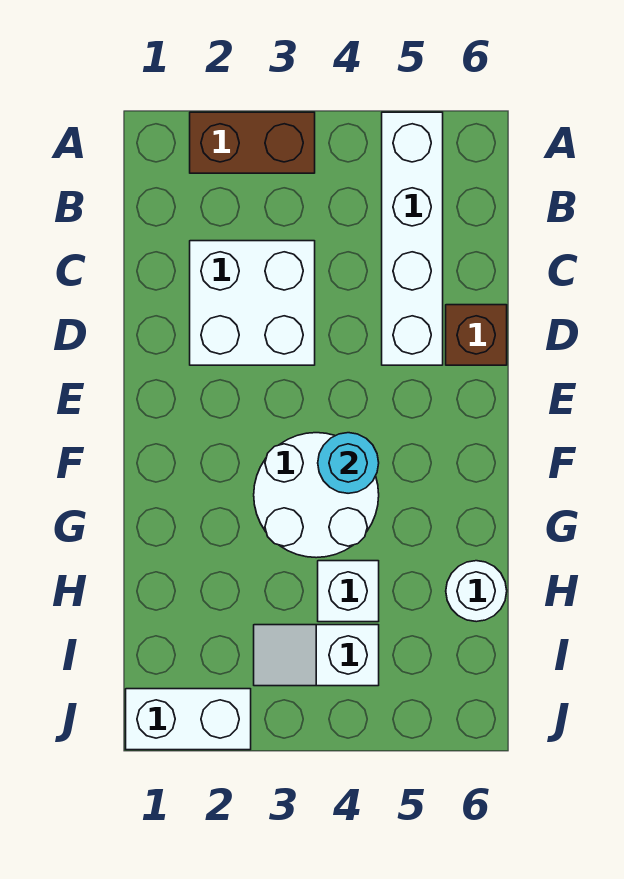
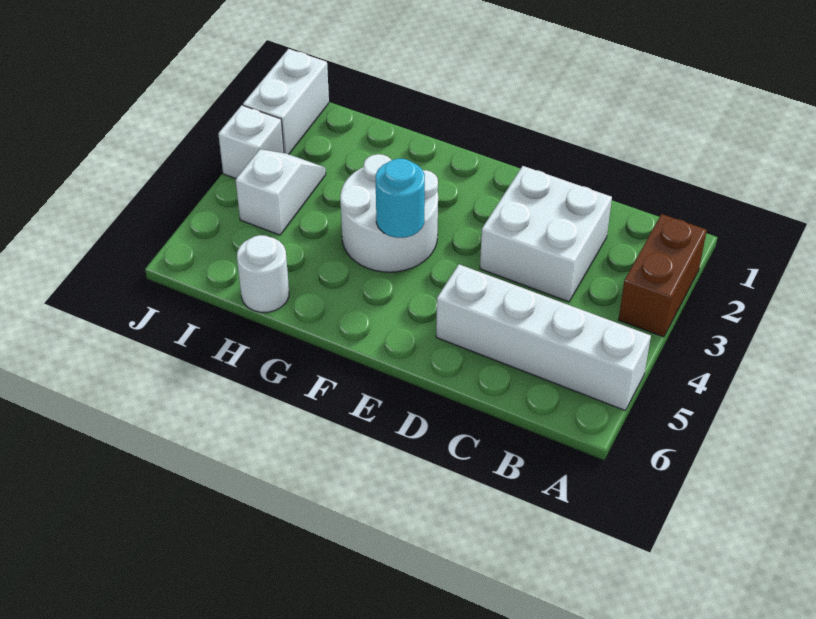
brown brick D6 level 1 -> none
white brick H4 level 1 -> white brick J3 level 1

